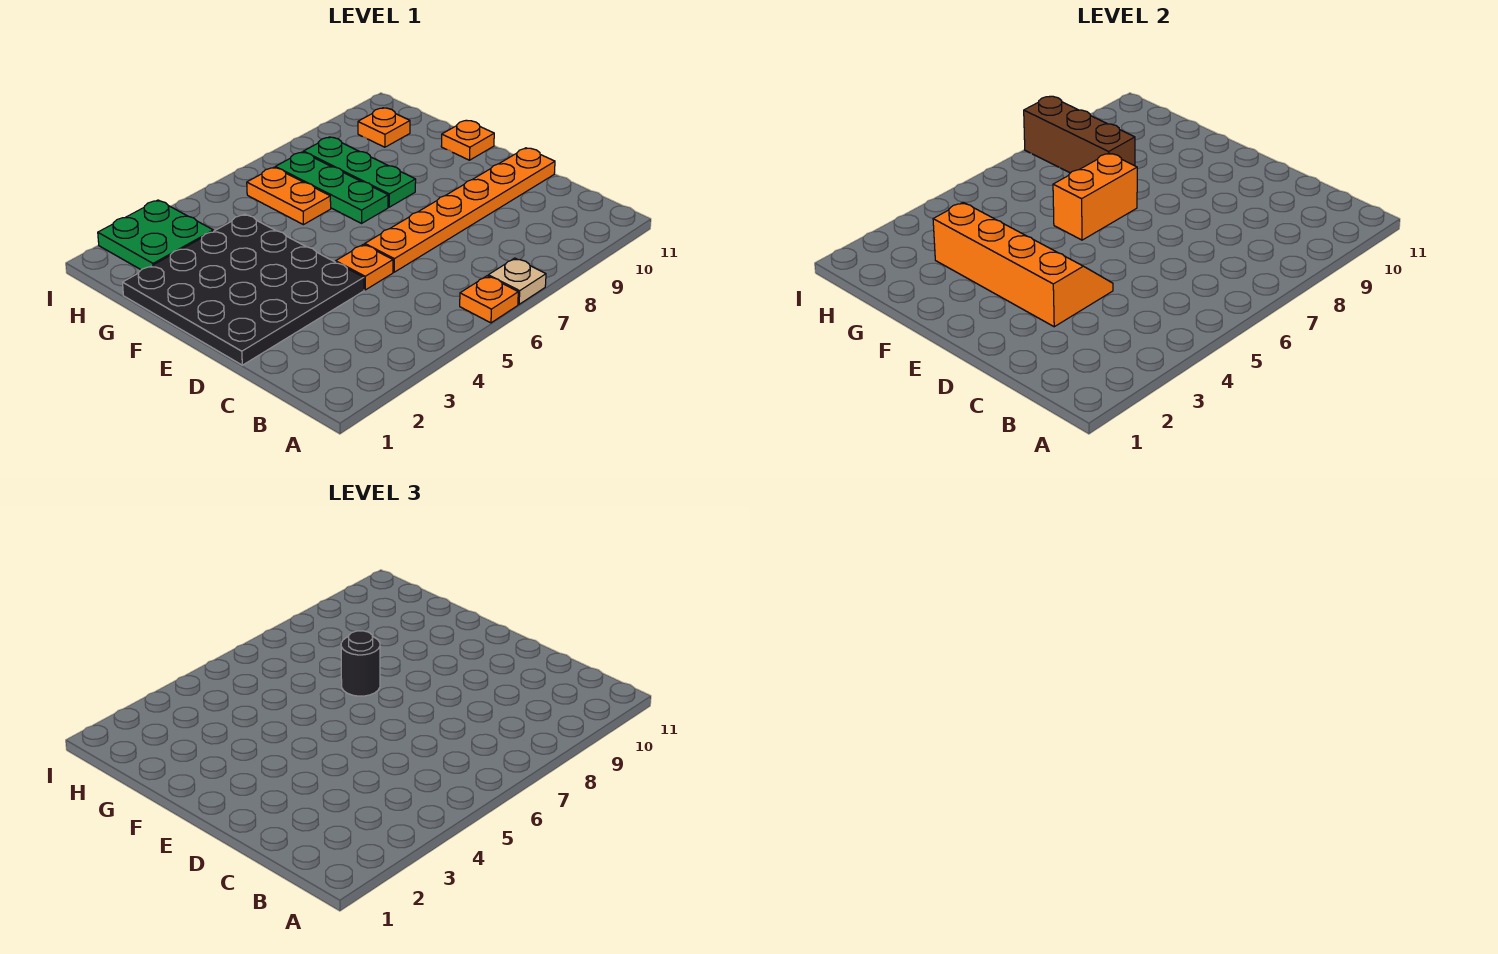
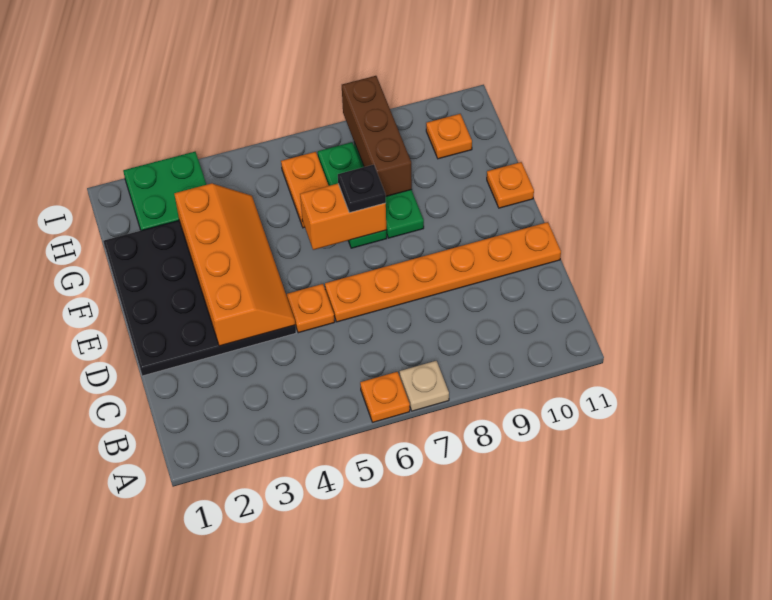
black round brick F7 level 3 -> black plate F7 level 3

